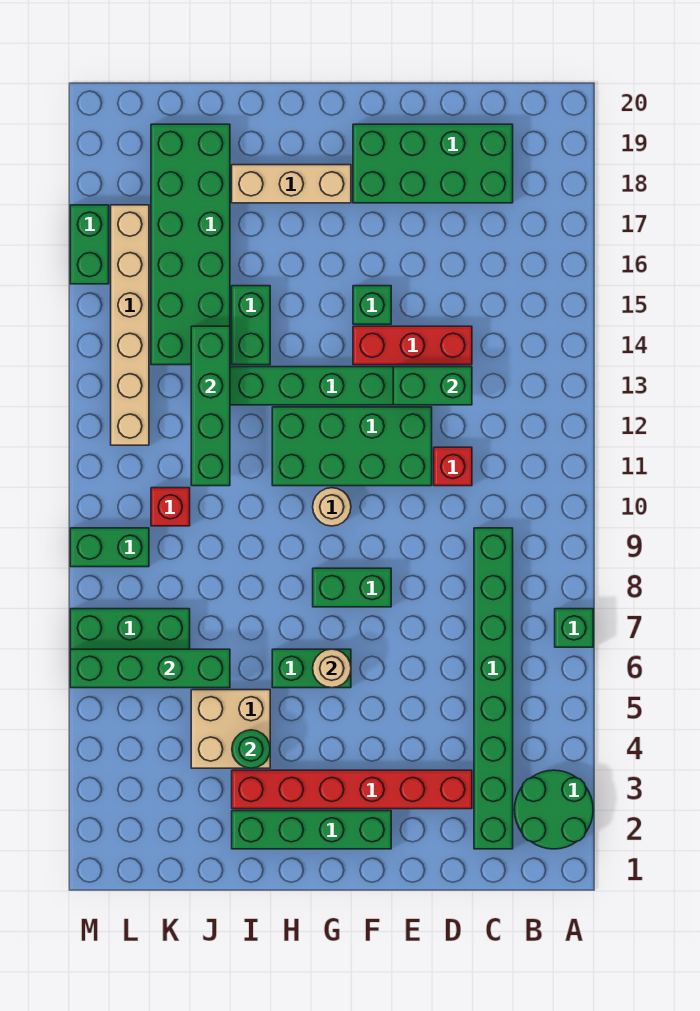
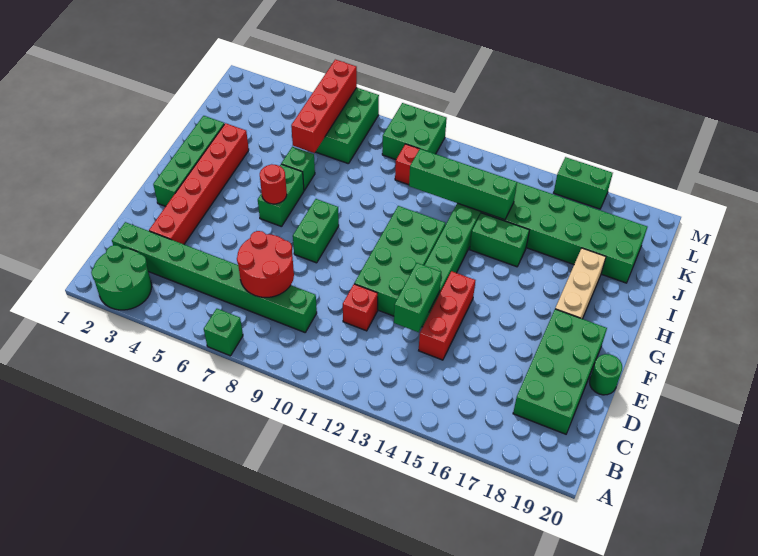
none -> red round brick C7:D8 level 2
green brick F15 level 1 -> green brick I6 level 1
tan round brick G6 level 2 -> red round brick G6 level 2
tan round brick G10 level 1 -> none
tan brick I4:J5 level 1 -> none
green round brick I4 level 2 -> green round brick E20 level 1
green brick J6:M6 level 2 -> red brick J6:M6 level 2
green brick L9:M9 level 1 -> green brick L9:M10 level 1
tan brick L12:L17 level 1 -> none

